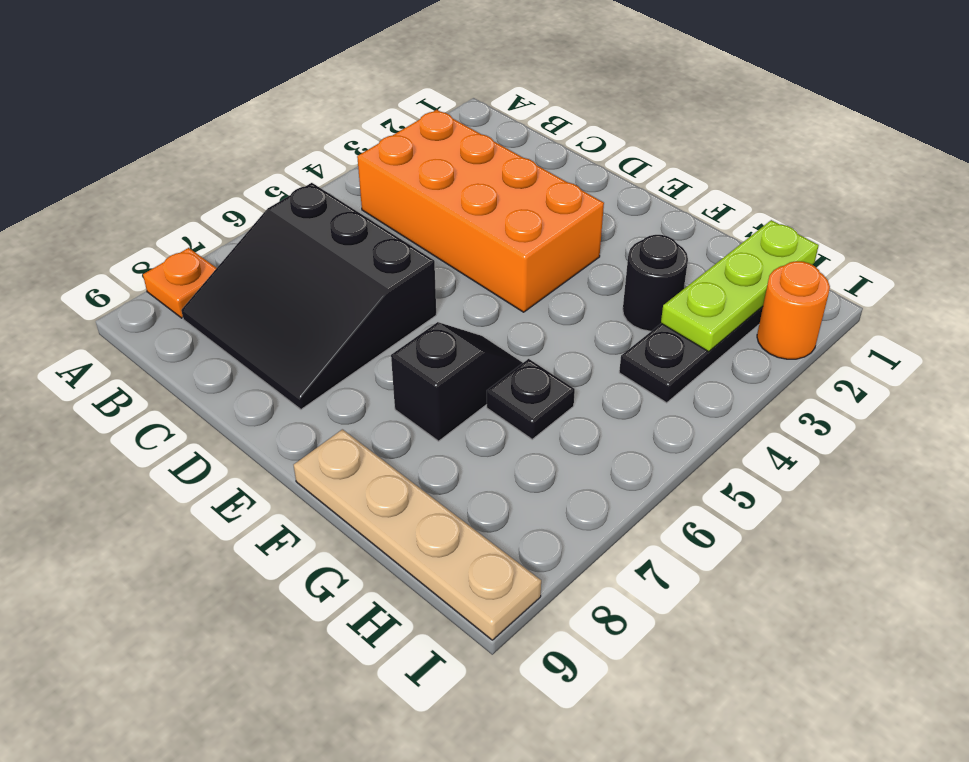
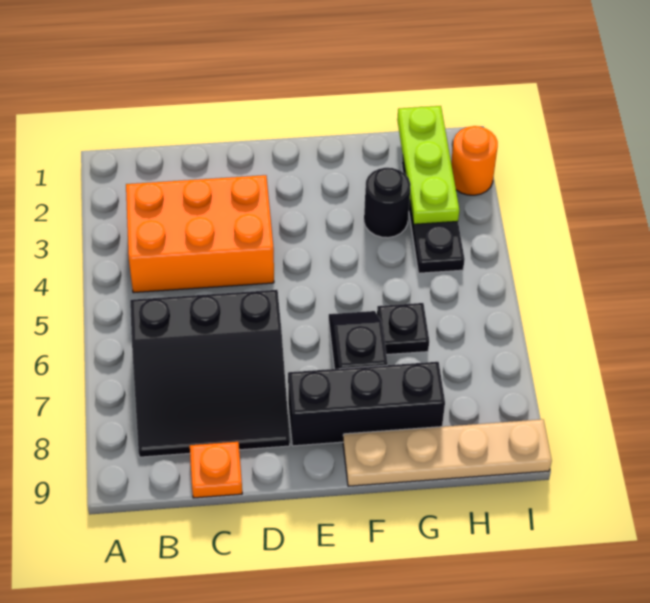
orange plate A8 level 1 -> orange plate C9 level 1
orange brick B3:E4 level 1 -> orange brick B3:D4 level 1
none -> black brick E8:G8 level 1

